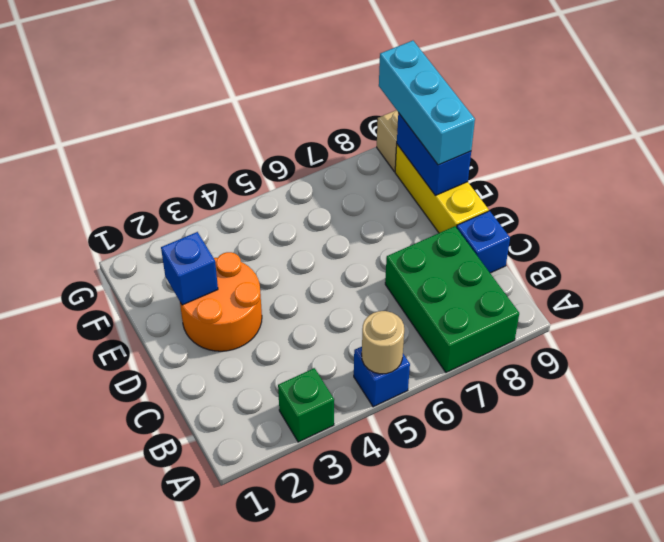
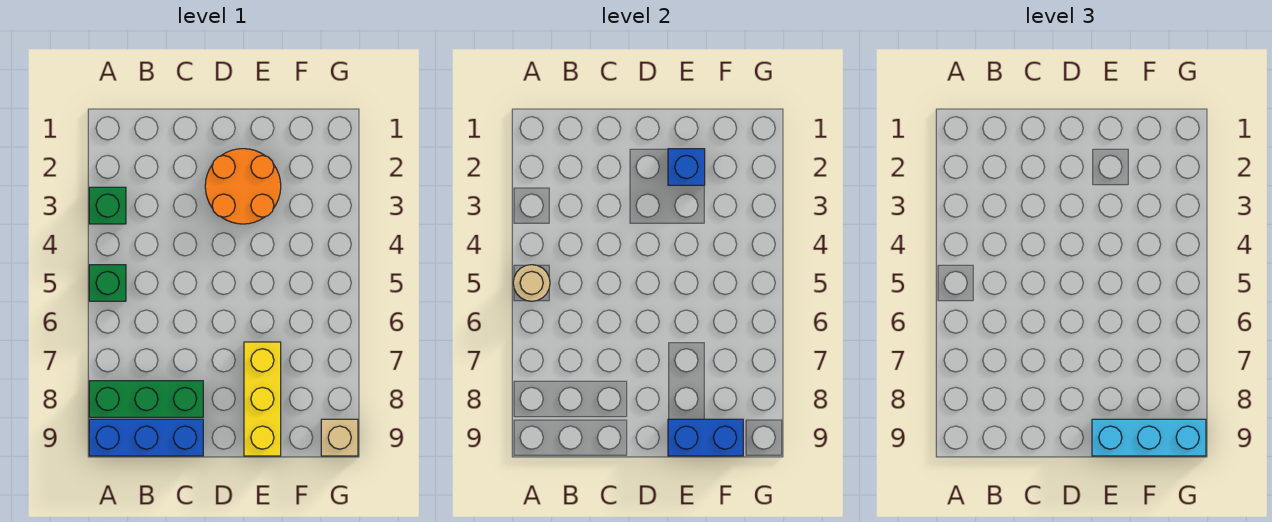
blue brick A5 level 1 -> green brick A5 level 1
green brick A7:C8 level 1 -> green brick A8:C8 level 1
blue brick C9 level 1 -> blue brick A9:C9 level 1
yellow brick D9:F9 level 1 -> yellow brick E7:E9 level 1

